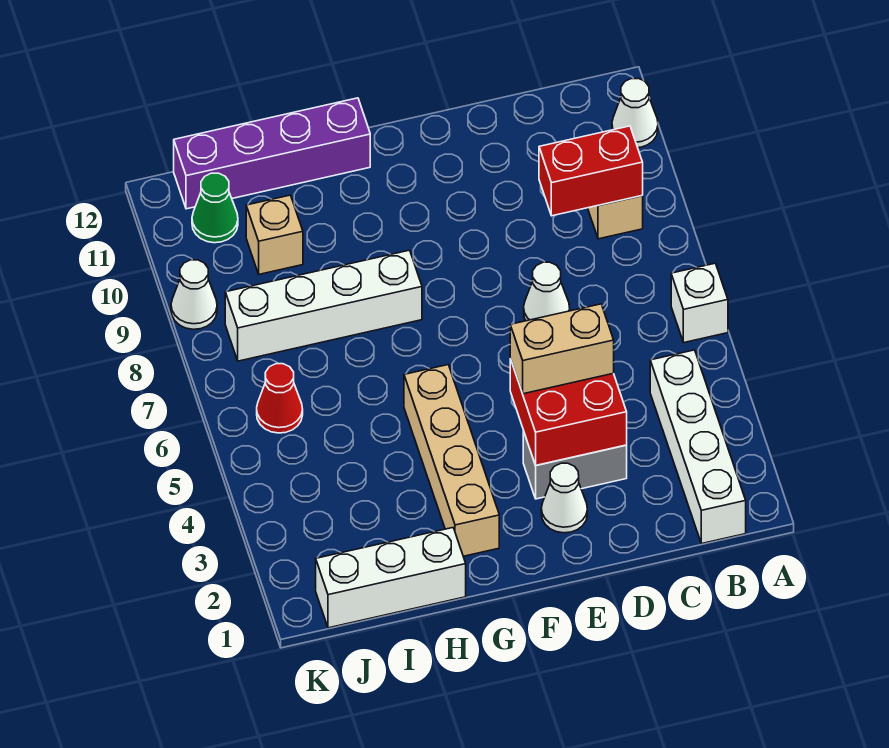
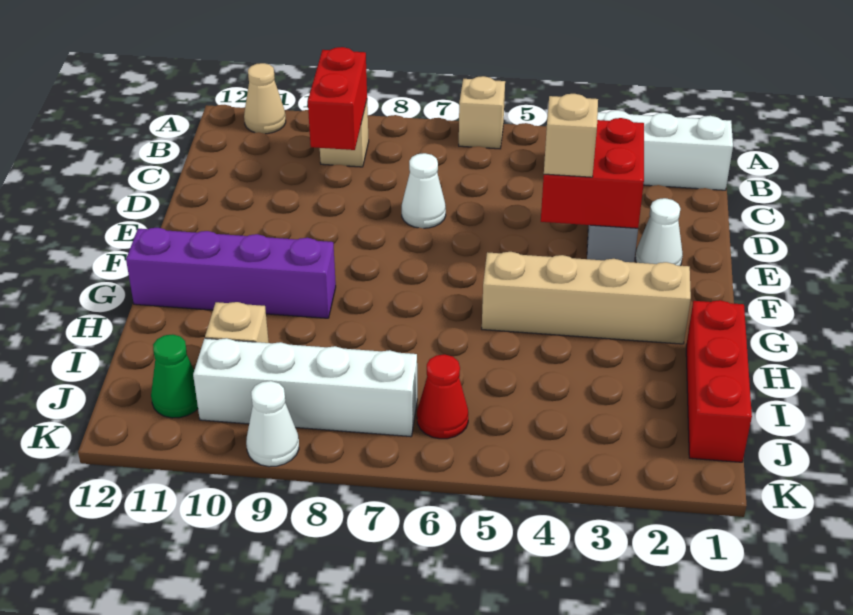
white brick A6 level 1 -> tan brick A6 level 1
white cone A11 level 1 -> tan cone A11 level 1
tan brick D4:E4 level 3 -> tan brick E4 level 3
white brick G8:J8 level 1 -> white brick J7:J10 level 1
purple brick G12:J12 level 1 -> purple brick G9:G12 level 1
white brick H1:J1 level 1 -> red brick H1:J1 level 1

